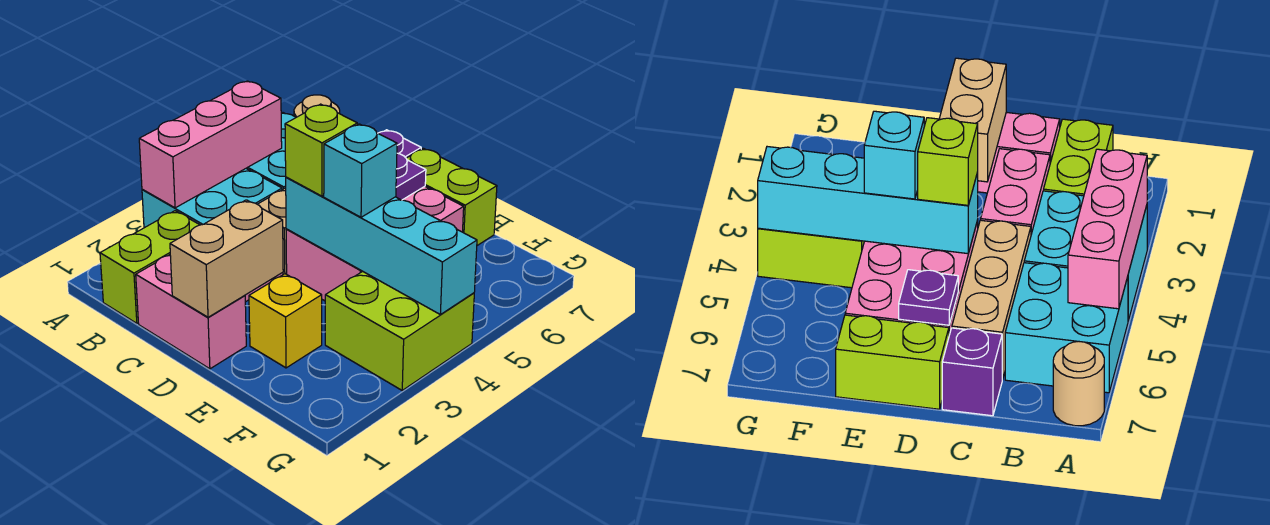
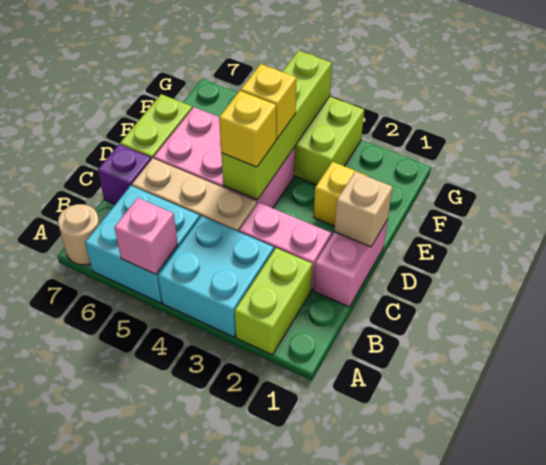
pink brick A3:A5 level 2 -> pink brick A5 level 2
lime brick B1:B2 level 1 -> lime brick A2:B2 level 1
tan brick D1:D2 level 2 -> tan brick D1 level 2
cyan brick D4:G4 level 2 -> lime brick D4:G4 level 2
lime brick D4 level 3 -> yellow brick D4 level 3
purple plate D6 level 2 -> none
cyan brick E4 level 3 -> yellow brick E4 level 3

